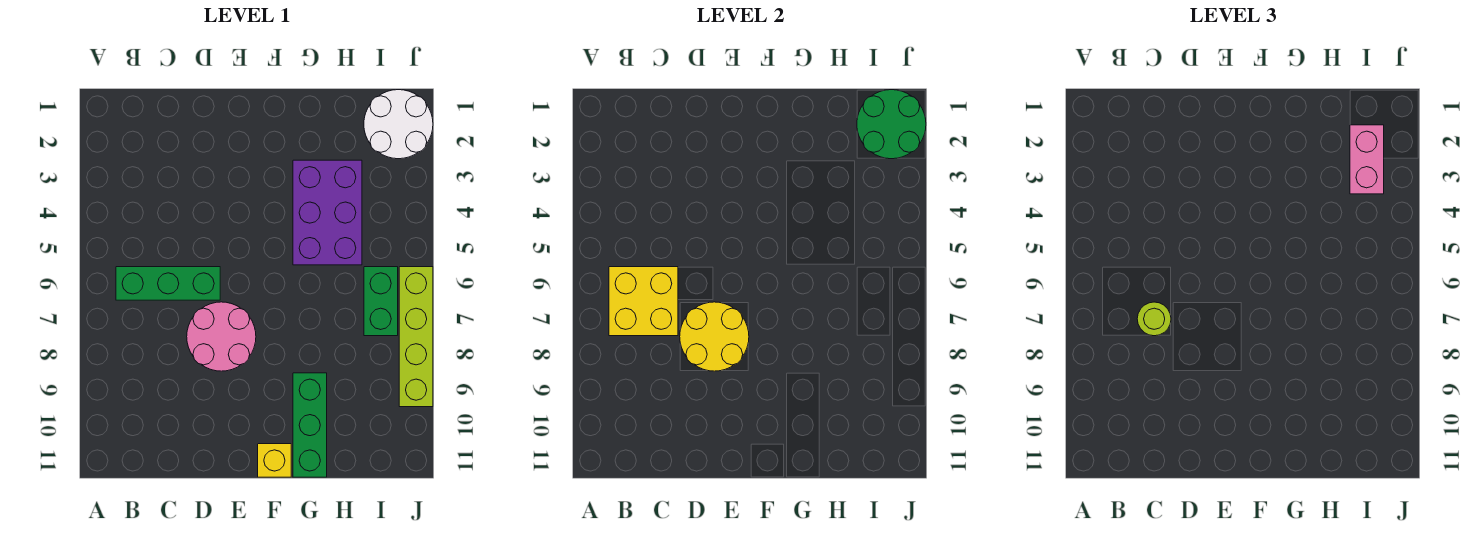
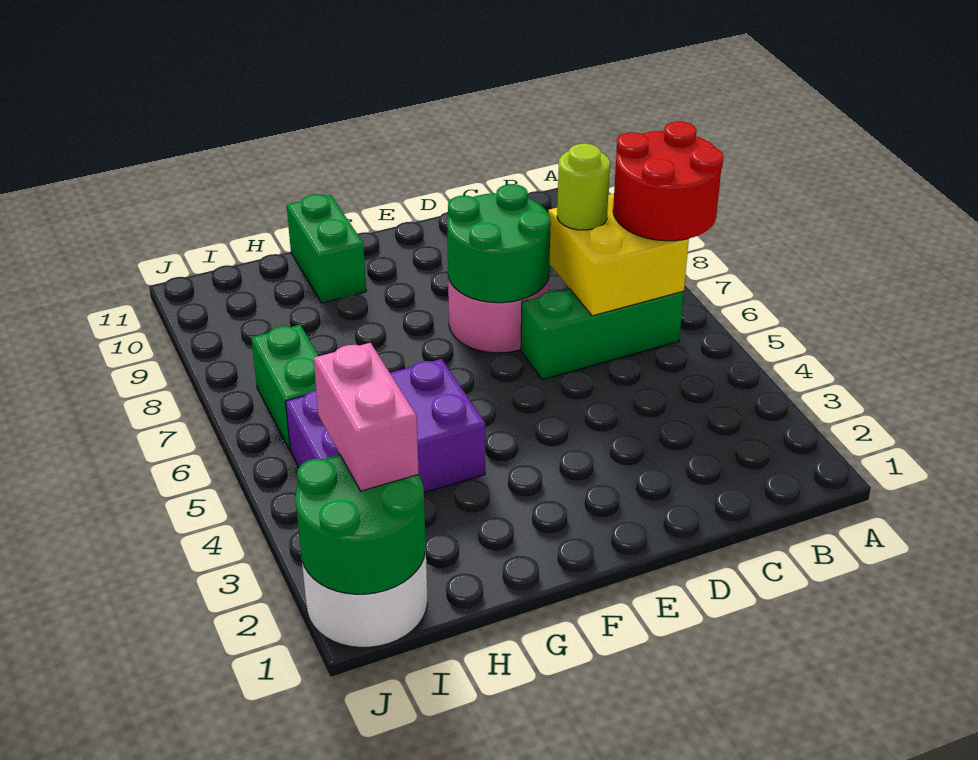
none -> red round brick A6:B7 level 3
yellow round brick D7:E8 level 2 -> green round brick D7:E8 level 2
yellow brick F11 level 1 -> none
purple brick G3:H5 level 1 -> purple brick G4:I5 level 1
green brick G9:G11 level 1 -> green brick G10:G11 level 1
lime brick J6:J9 level 1 -> none

